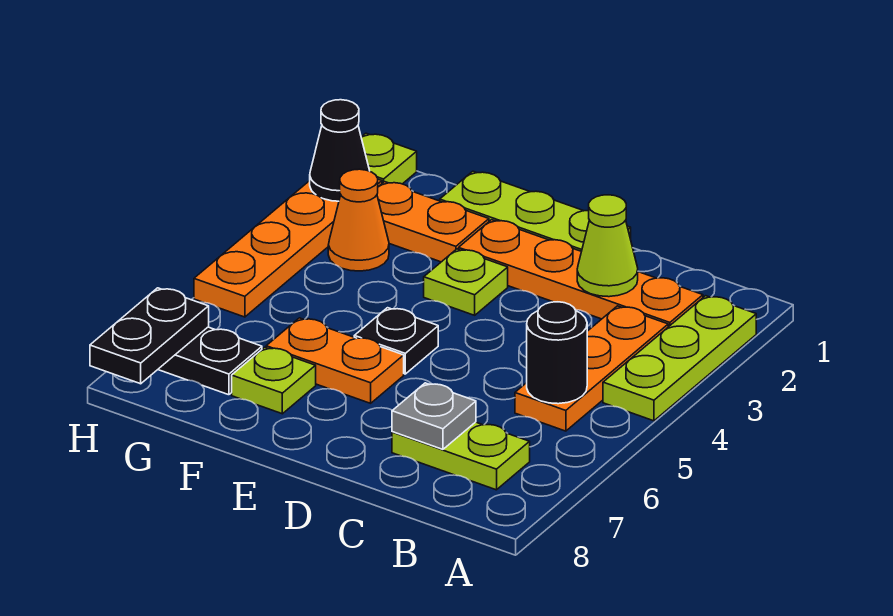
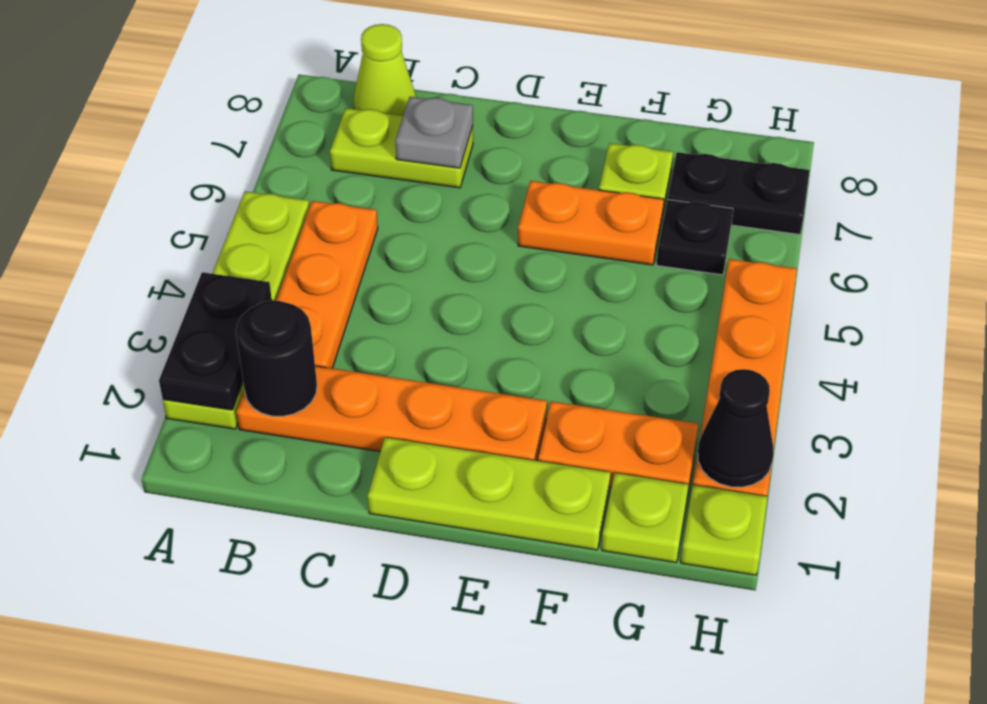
lime plate A2:A4 level 1 -> lime plate A2:A5 level 1
black round brick B5 level 2 -> black round brick B2 level 2
lime cone C2 level 2 -> lime cone B8 level 1
lime plate E3 level 1 -> lime plate G1 level 1
black plate E5 level 1 -> black plate G6 level 1
orange cone G3 level 1 -> none
black plate H7:H8 level 2 -> black plate A2:A3 level 2

